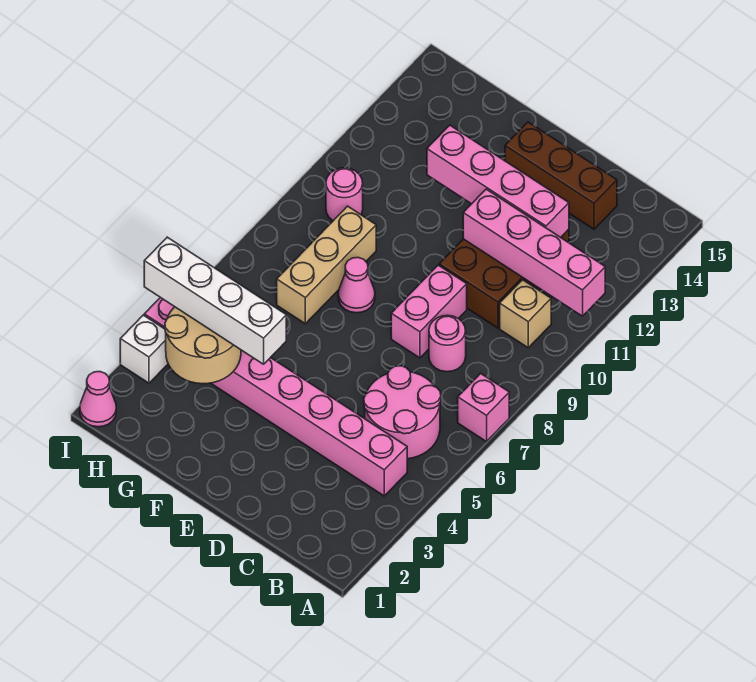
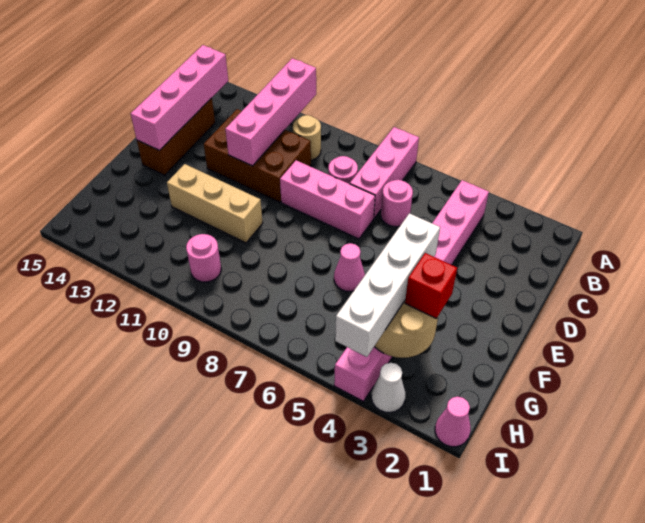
pink brick A7 level 1 -> pink brick A7:C7 level 1
pink round brick B5:C6 level 1 -> pink round brick C6 level 1
tan brick B10 level 1 -> tan round brick B10 level 1
pink brick C12:F12 level 2 -> pink brick B14:E14 level 2
pink brick D8:D9 level 1 -> pink brick D7:D9 level 1
pink cone F8 level 1 -> pink cone F6 level 1
none -> red brick G3 level 3
tan brick G7:G9 level 1 -> tan brick F10:F12 level 1
white brick I3 level 1 -> white cone I3 level 1

